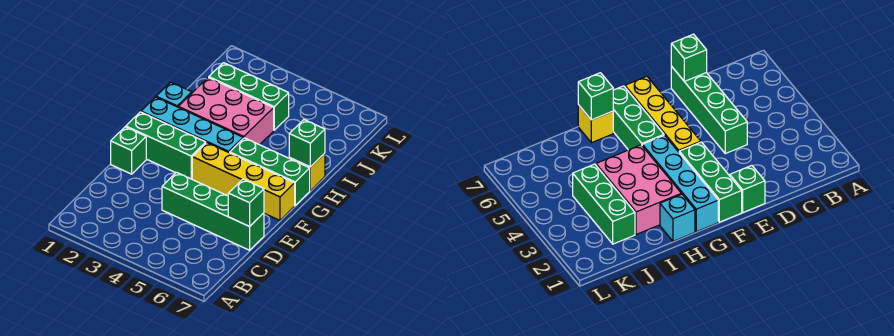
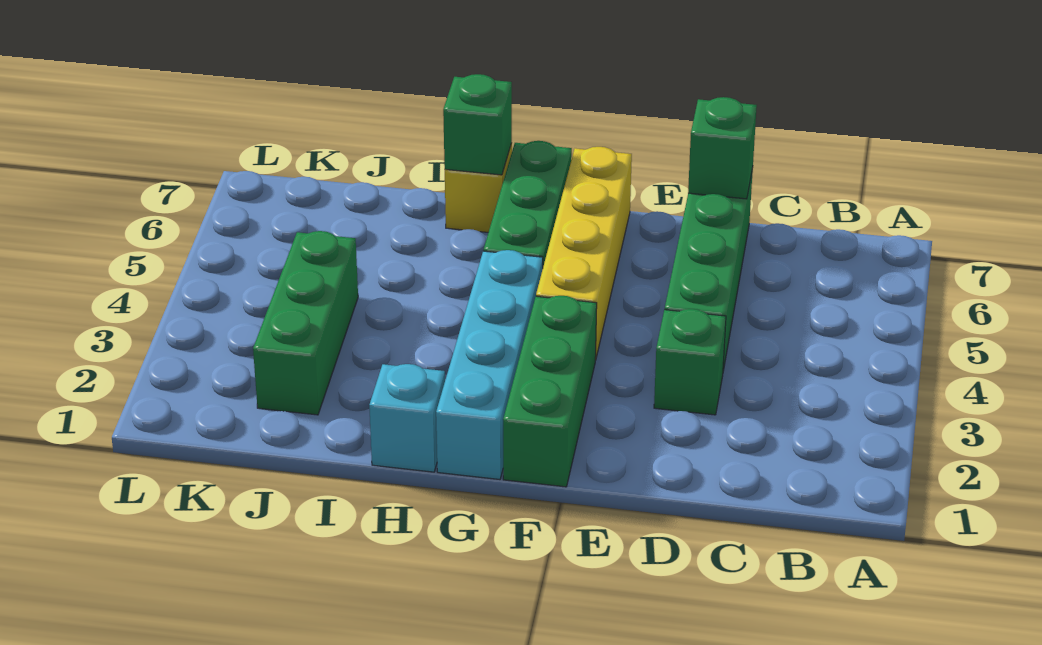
green brick E1 level 1 -> green brick D3 level 1
pink brick H2:I4 level 1 -> none

